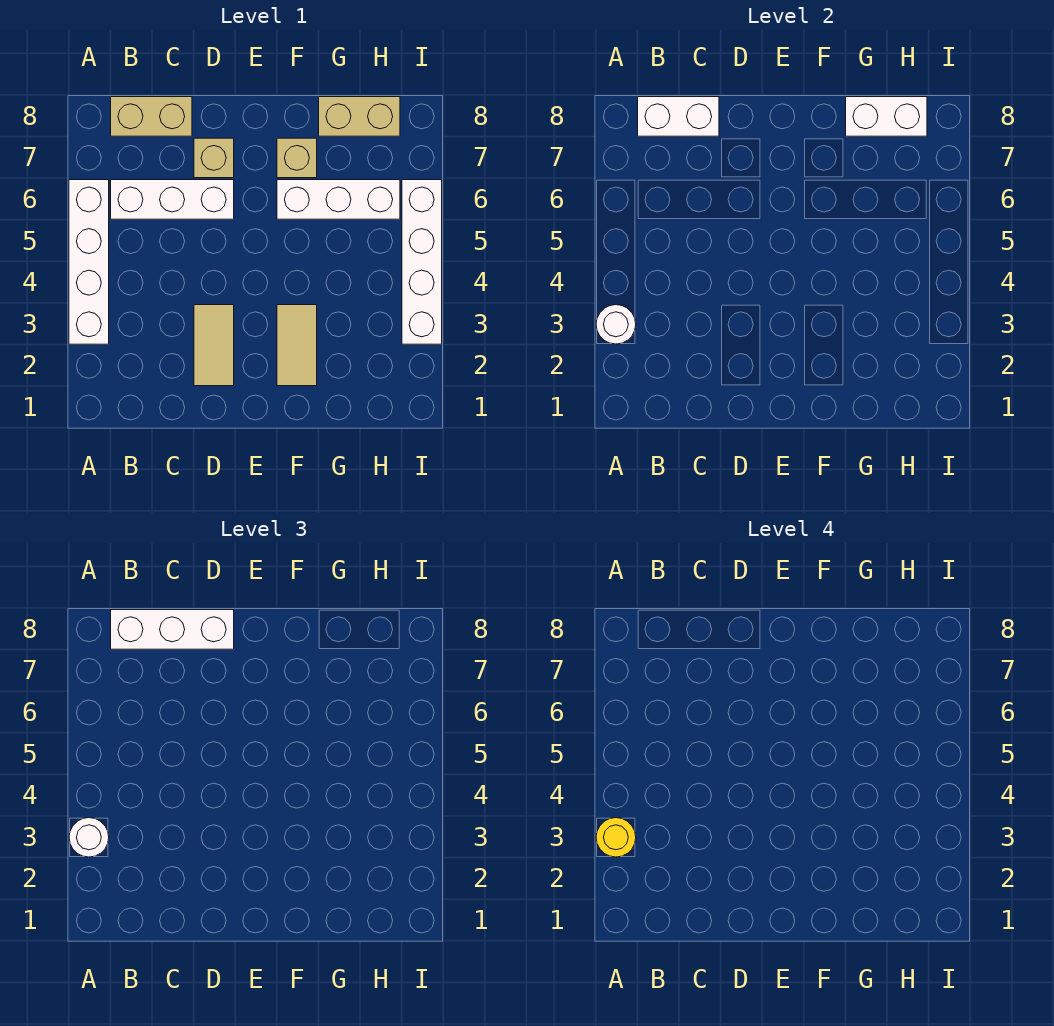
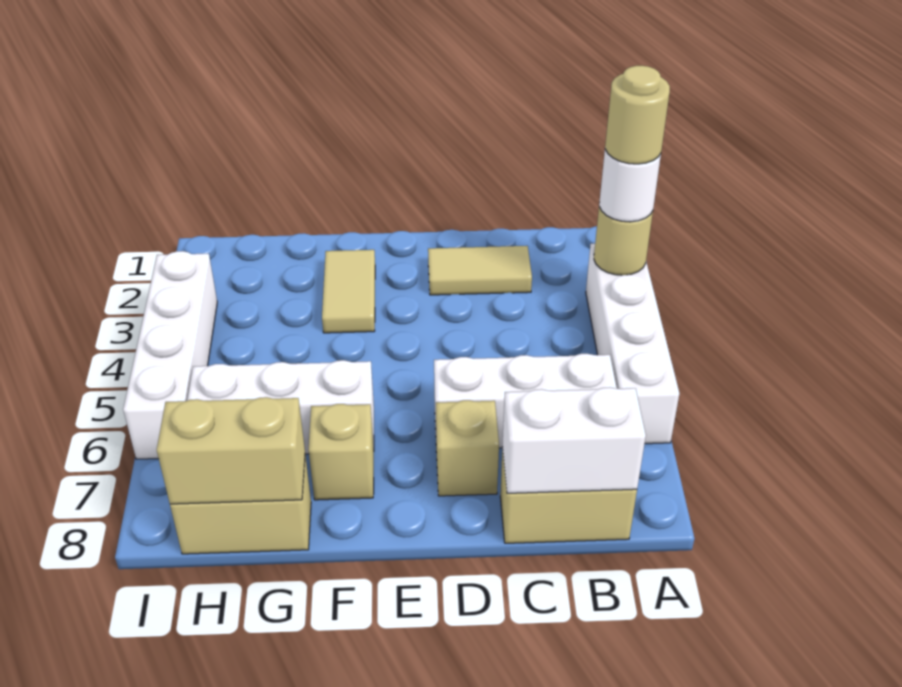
white round brick A3 level 2 -> tan round brick A3 level 2
yellow round brick A3 level 4 -> tan round brick A3 level 4
white brick B8:D8 level 3 -> none
tan tile D2:D3 level 1 -> tan tile C2:D2 level 1
white brick G8:H8 level 2 -> tan brick G8:H8 level 2

